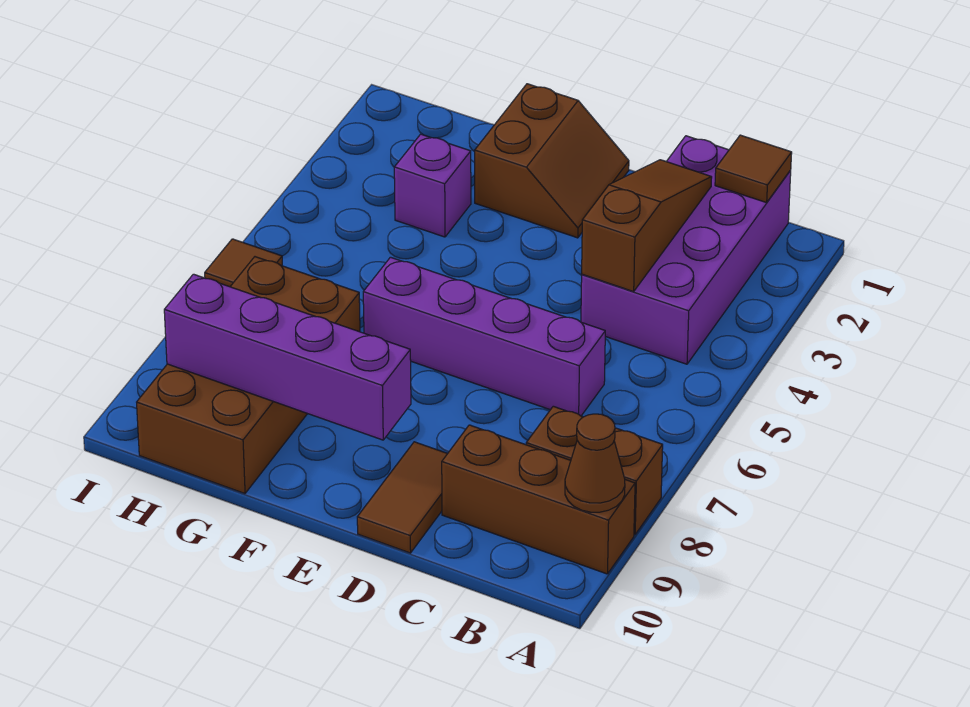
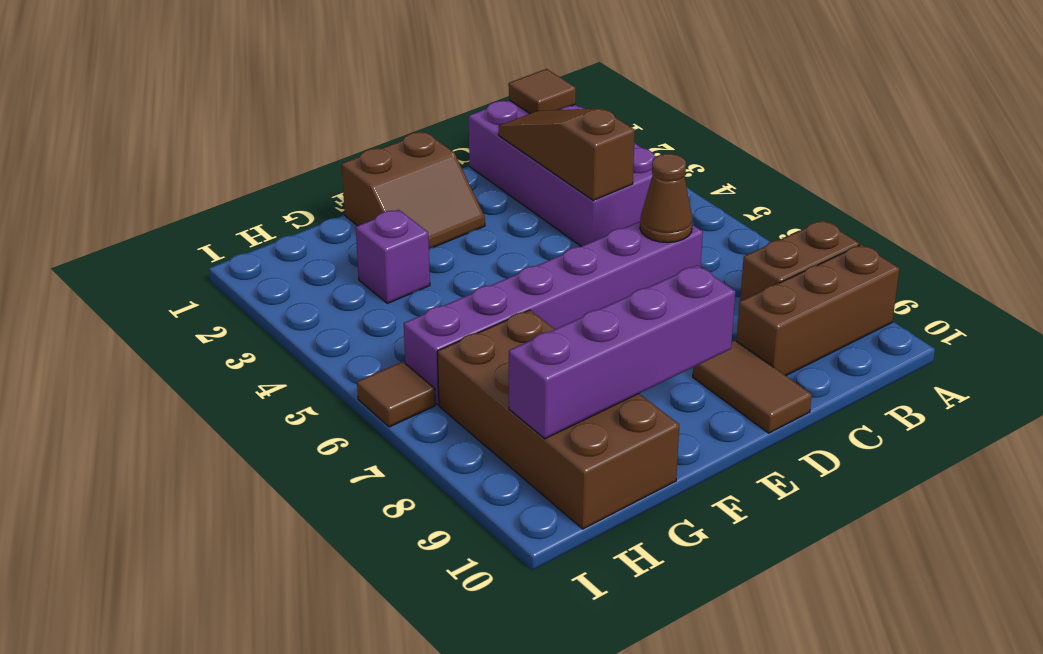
brown cone A9 level 2 -> brown cone C6 level 2
purple brick C6:F6 level 1 -> purple brick C6:H6 level 1
brown slope E1:F2 level 1 top F -> brown slope E1:F2 level 1 top 1

